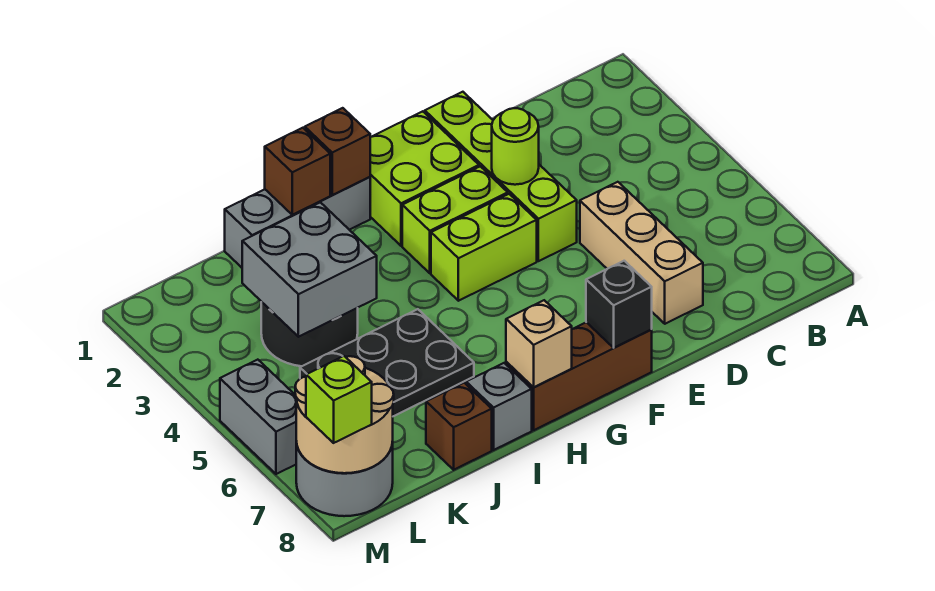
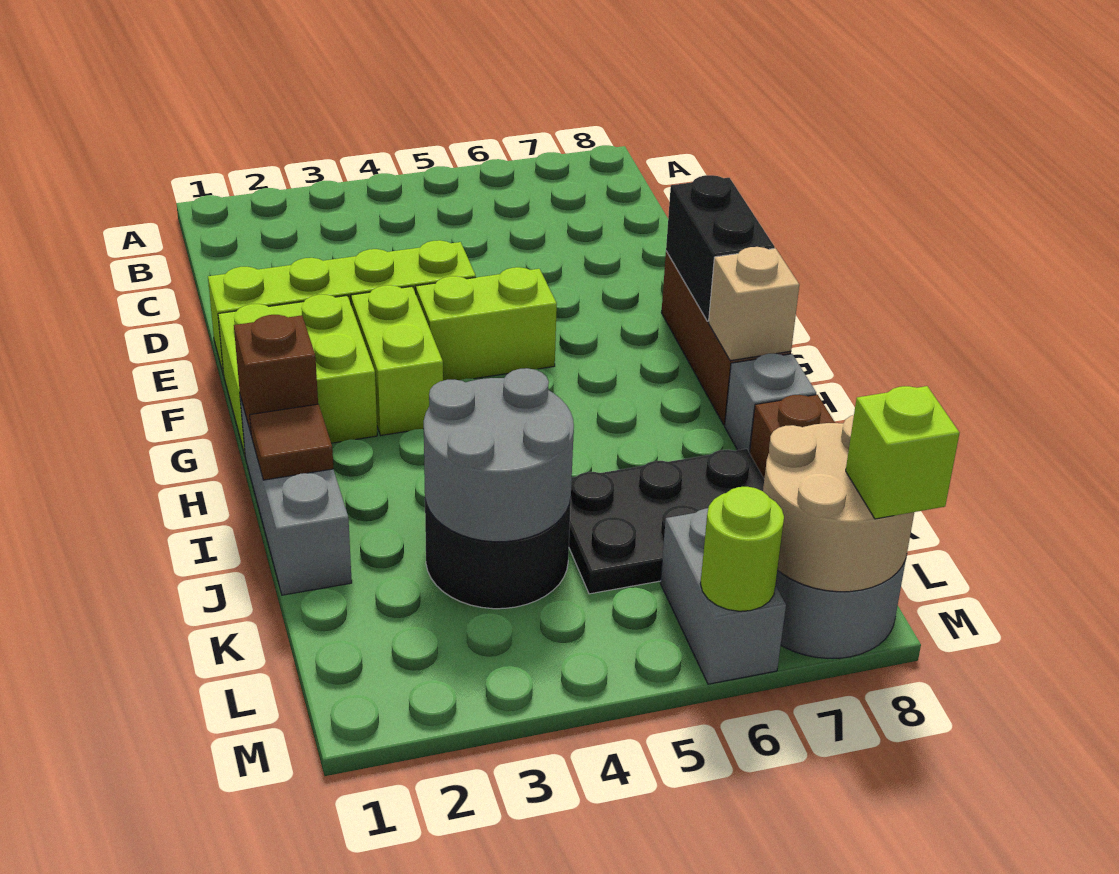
tan brick D5:D7 level 1 -> none
lime round brick E3 level 2 -> lime round brick M6 level 2
lime brick F4:G4 level 1 -> lime brick F4:F5 level 1
black brick F8 level 2 -> black brick F8:G8 level 2
brown brick I1 level 2 -> brown tile I1 level 2
black plate I5:K6 level 1 -> black plate J5:K7 level 1
grey brick J3:K4 level 2 -> grey round brick J3:K4 level 2
grey brick M5:M6 level 1 -> grey brick L6:M6 level 1

